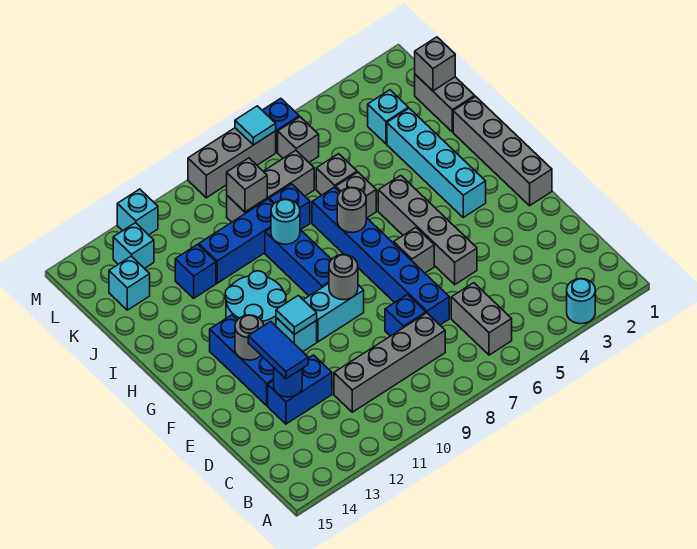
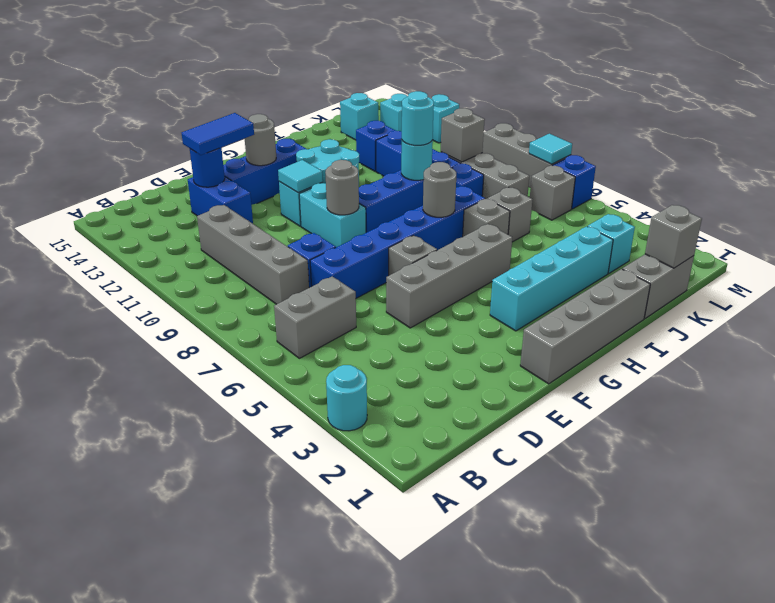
none -> cyan round brick I9 level 3

